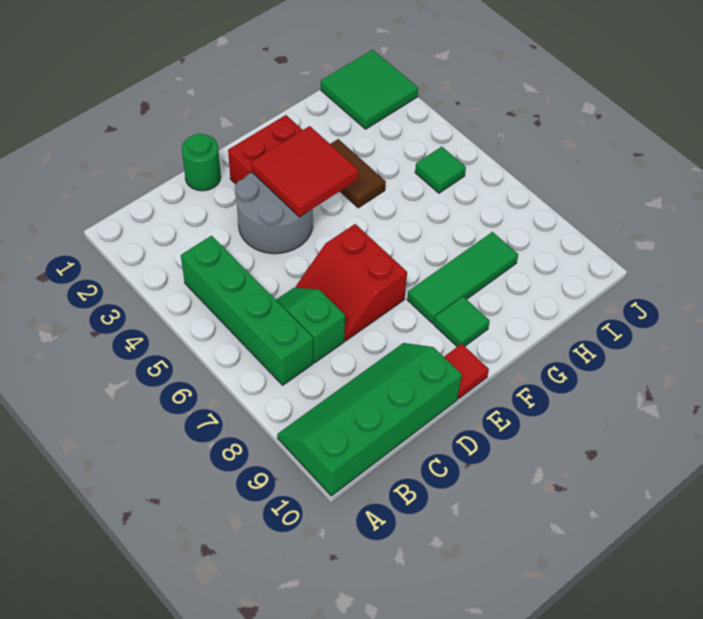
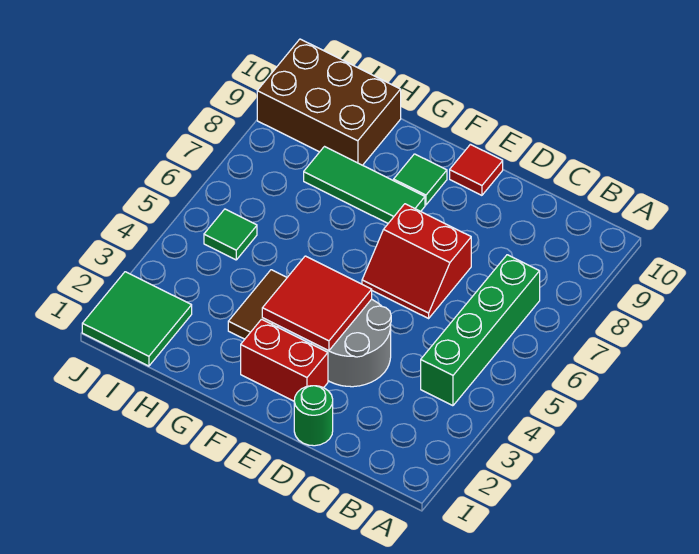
green slope A9:D10 level 1 top 10 -> none
green slope C6:C7 level 1 top 7 -> none
red slope D6:E7 level 1 top E -> red slope D6:E7 level 1 top 7
none -> brown brick H9:J10 level 1

